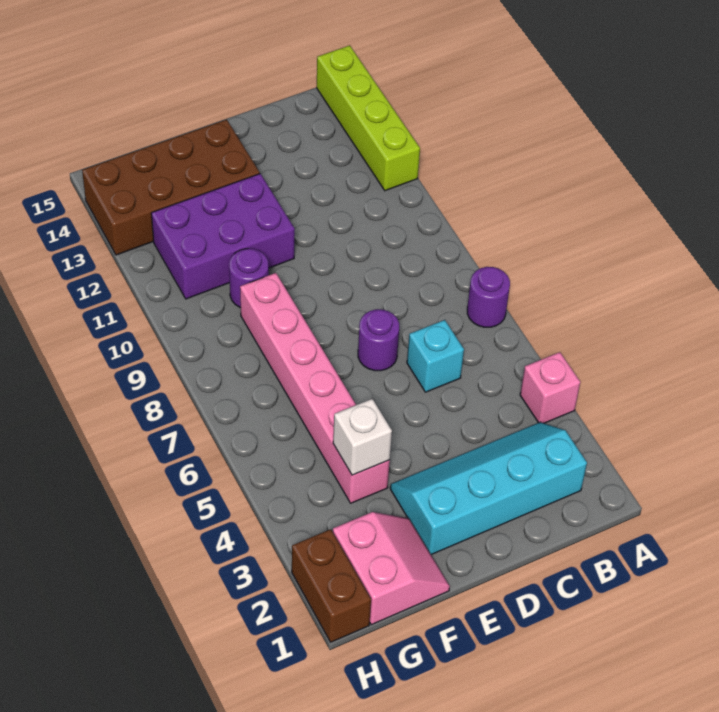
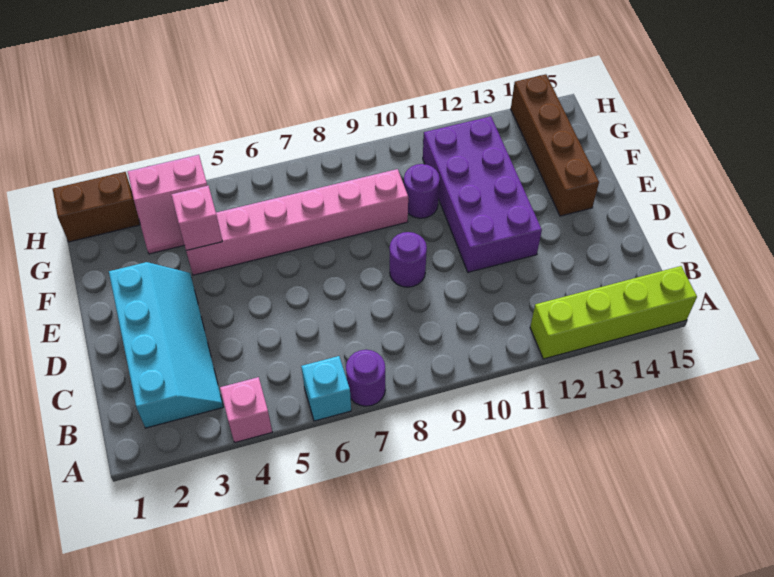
cyan brick C6 level 1 -> cyan brick A6 level 1
purple round brick D7 level 1 -> purple round brick D9 level 1
purple brick E11:G12 level 1 -> purple brick D11:G12 level 1
brown brick E13:H14 level 1 -> brown brick E14:H14 level 1
pink slope F1:G2 level 1 top G -> pink slope G3:H4 level 1 top H
white brick F4 level 2 -> pink brick F4 level 2

